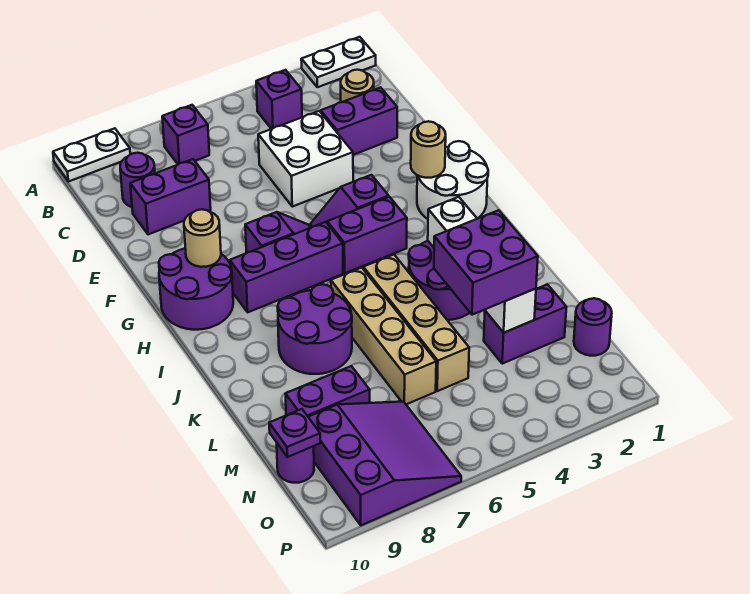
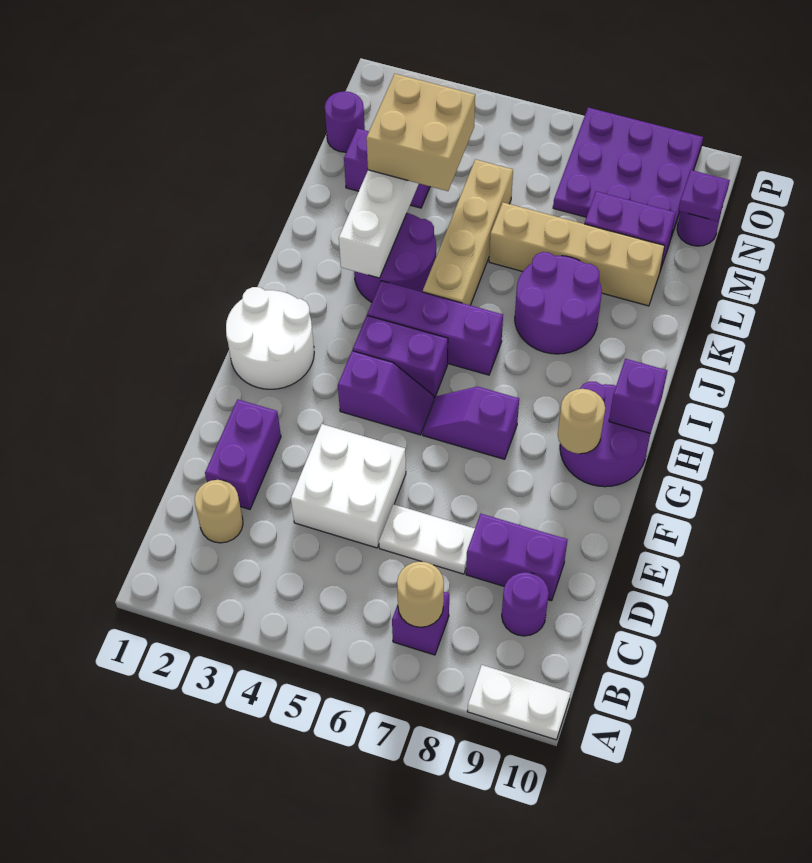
white plate A1:A2 level 1 -> white plate D6:D7 level 1
purple brick B4 level 1 -> purple brick H10 level 2
purple brick D2:D3 level 1 -> purple brick D2:E2 level 1
tan round brick G2 level 2 -> tan round brick B7 level 2
purple brick H6:H8 level 1 -> purple brick I4:I6 level 1
tan brick J6:M6 level 1 -> tan brick L6:L9 level 1
purple brick L3:M4 level 3 -> tan brick L3:M4 level 3
purple slope N7:P9 level 1 top 9 -> purple plate N7:P9 level 1

